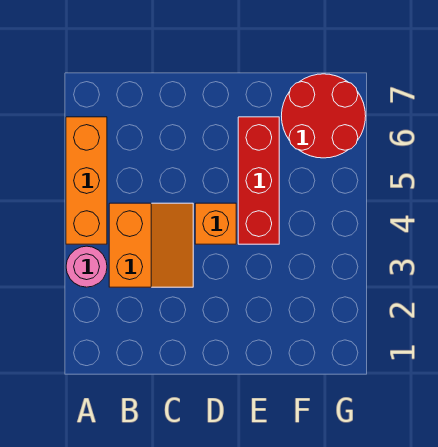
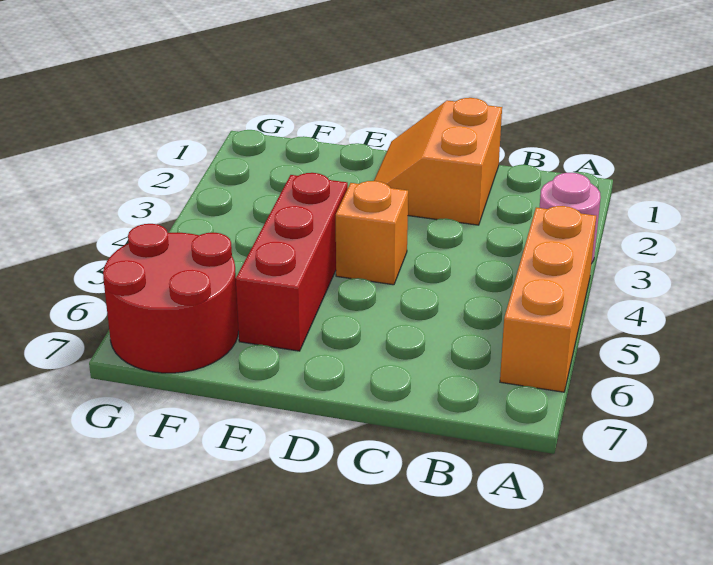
orange slope B3:C4 level 1 top B -> orange slope C1:D2 level 1 top C

